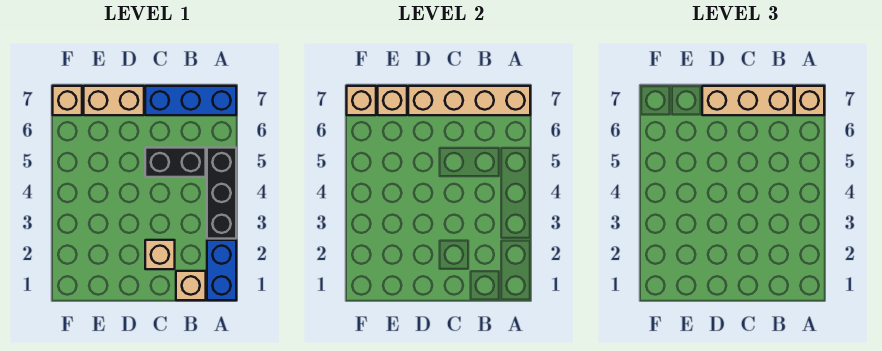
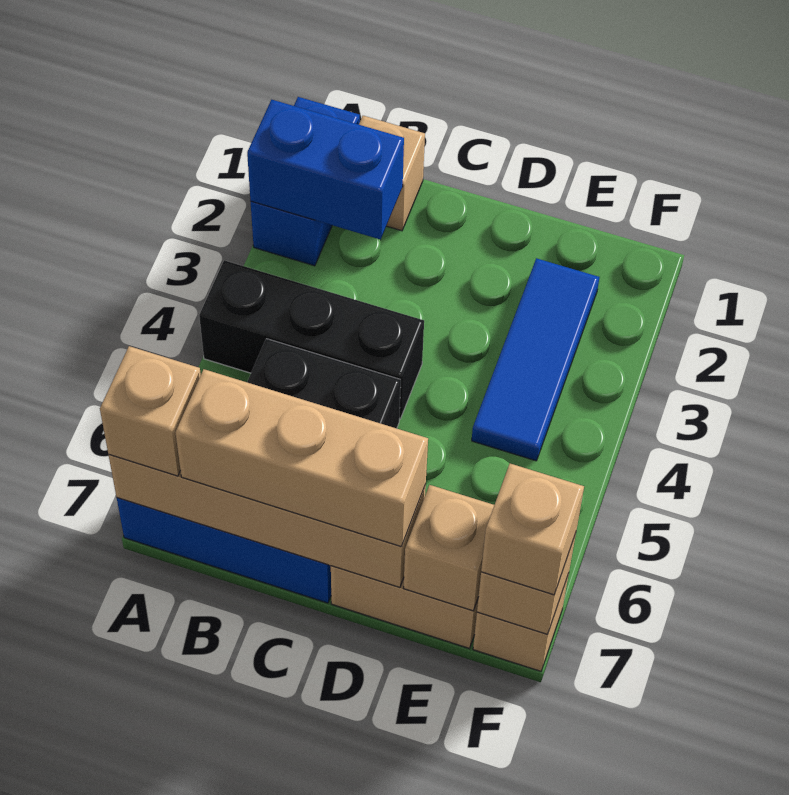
none -> blue brick A2:B2 level 2
black brick A3:A5 level 1 -> black brick A4:C4 level 1
tan brick C2 level 1 -> tan brick F7 level 3
none -> blue tile E2:E4 level 1

